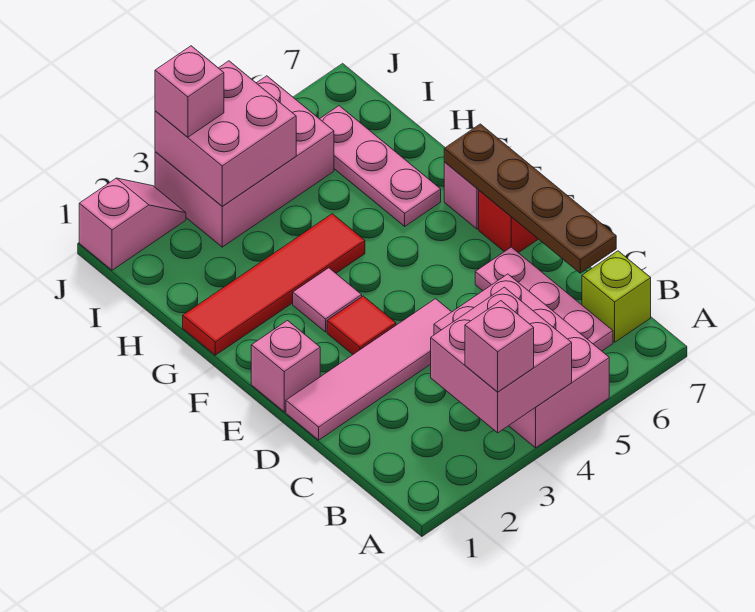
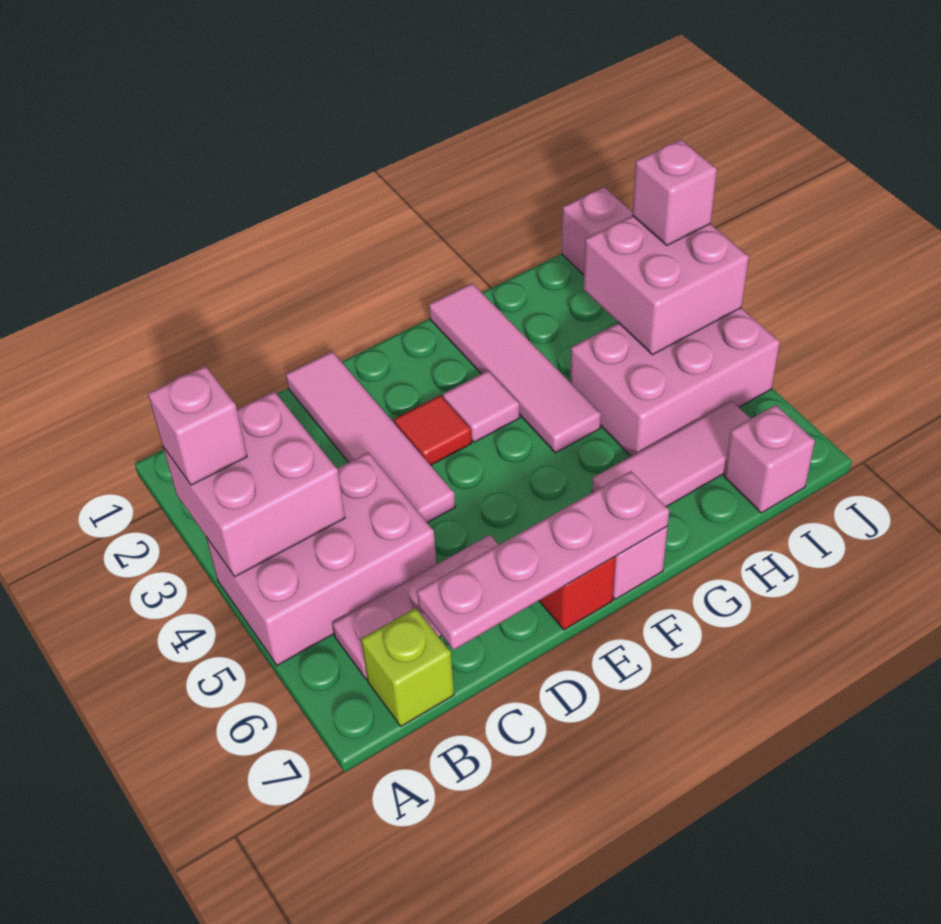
brown plate C7:F7 level 2 -> pink plate C7:F7 level 2
pink brick E1 level 1 -> pink brick I7 level 1
red tile G1:G4 level 1 -> pink tile G1:G4 level 1
pink plate G6:I6 level 1 -> pink tile G6:I6 level 1
pink brick I3:J5 level 1 -> pink brick H4:J5 level 1

